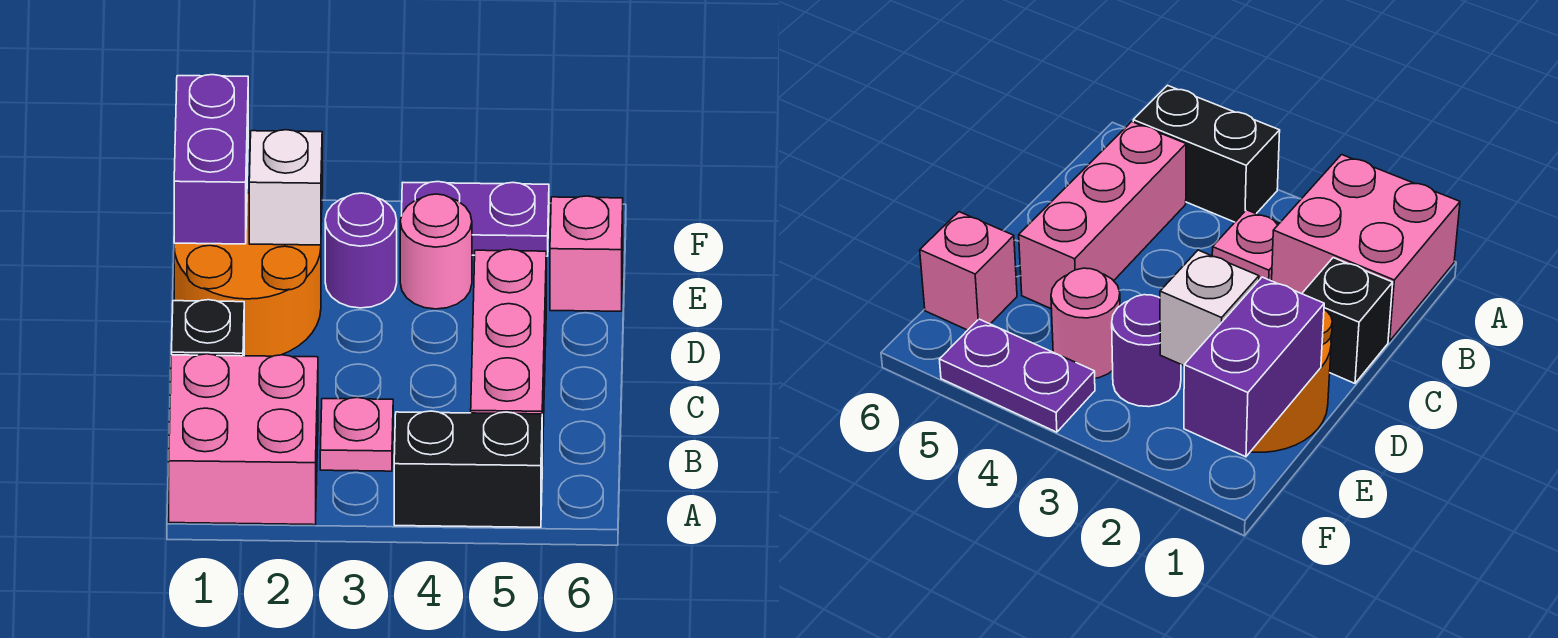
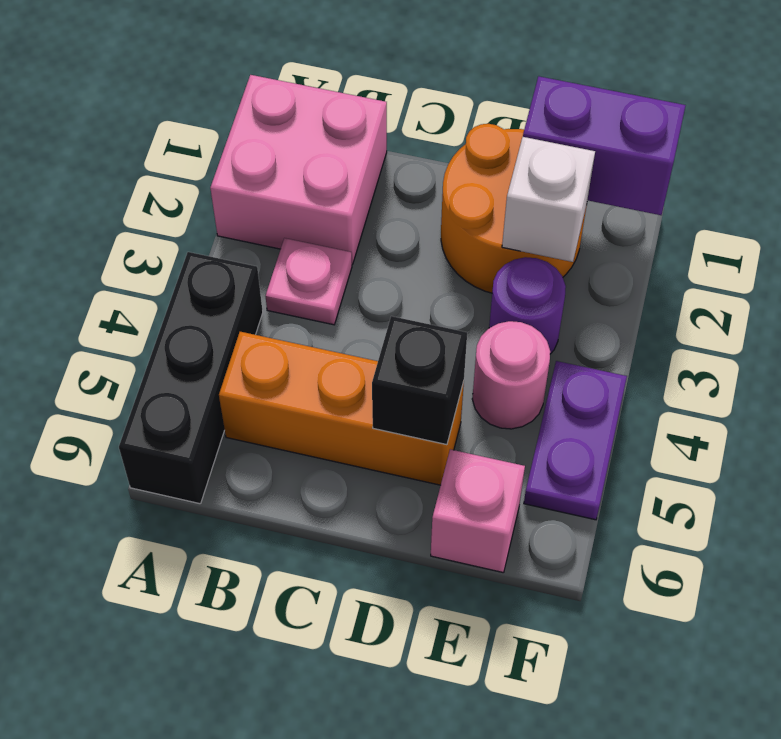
black brick A4:A5 level 1 -> black brick A4:A6 level 1
pink brick B5:D5 level 1 -> orange brick B5:D5 level 1
black brick C1 level 1 -> black brick D5 level 2

